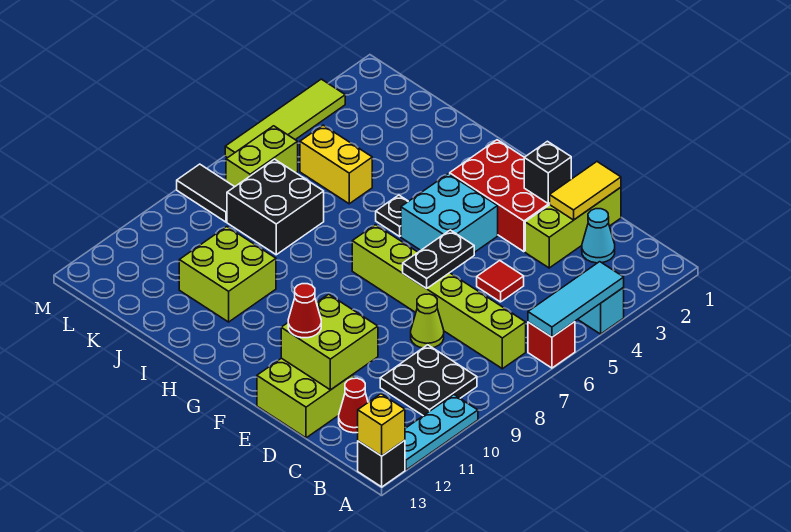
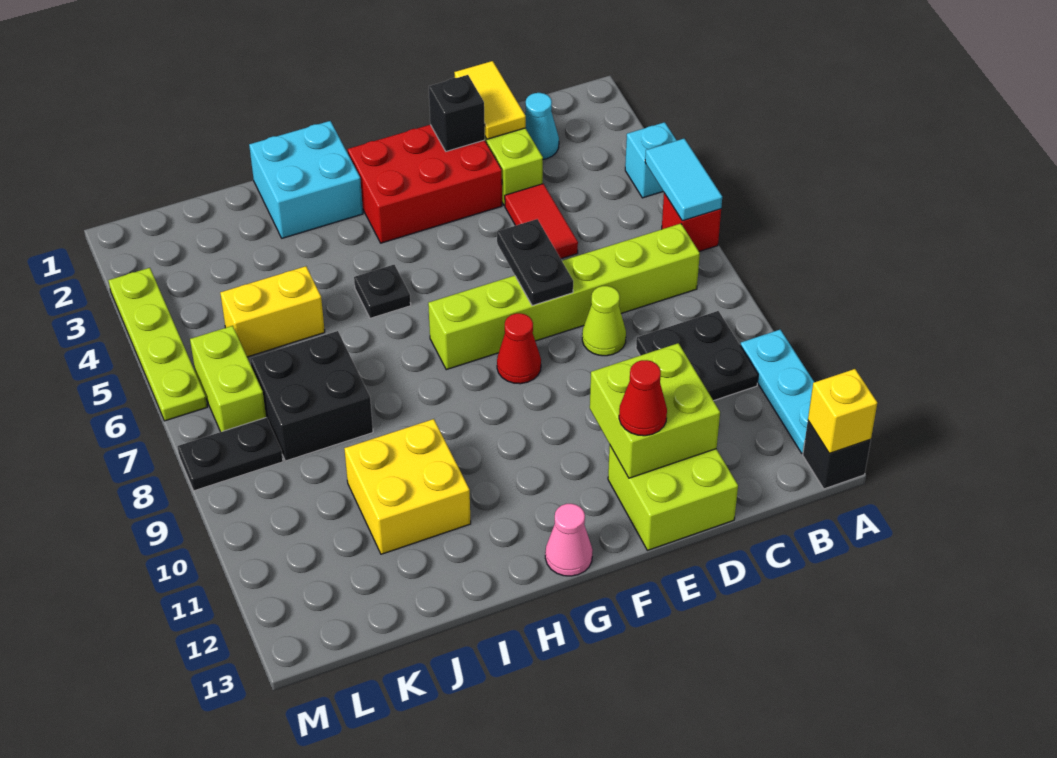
cyan tile A4:A6 level 2 -> cyan tile A5:A6 level 2
red cone C12 level 1 -> red cone F8 level 1
red tile D5 level 1 -> red tile D4:D5 level 1
cyan brick F4:G5 level 1 -> cyan brick H1:I2 level 1
none -> pink cone G13 level 1
lime brick I10:J11 level 1 -> yellow brick I10:J11 level 1
black tile L8:M8 level 1 -> black plate L8:M8 level 1
lime tile M3:M6 level 1 -> lime plate M3:M6 level 1

